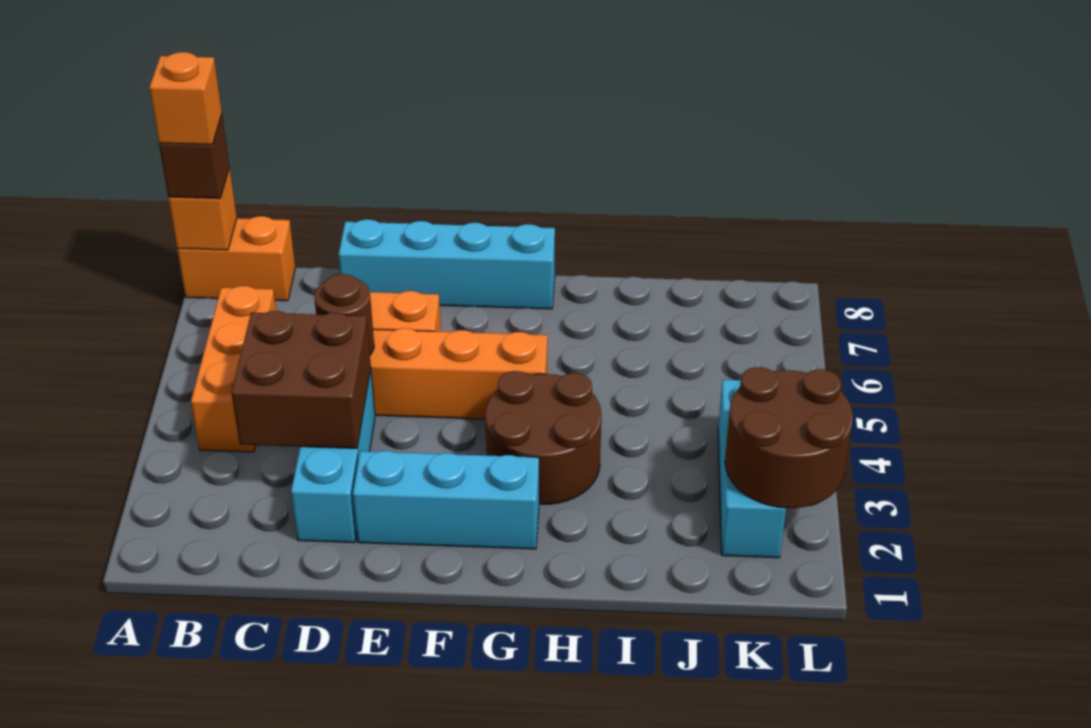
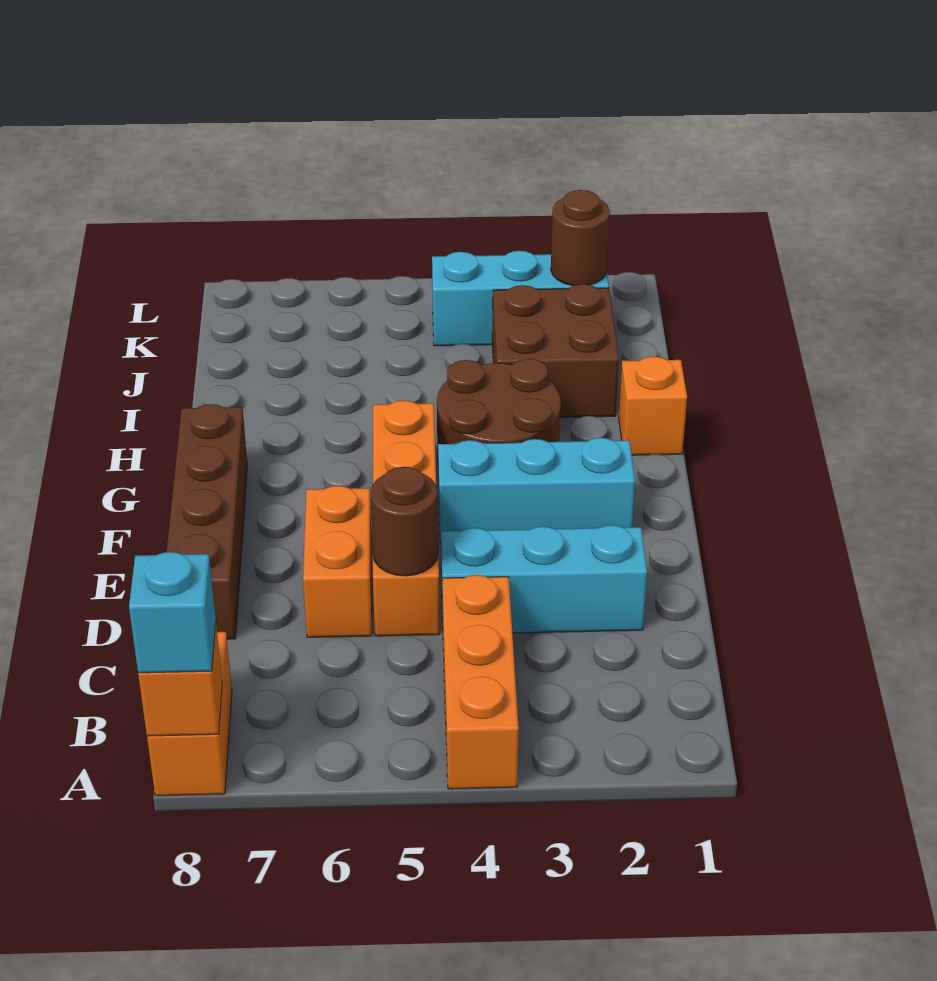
brown brick A8 level 3 -> cyan brick A8 level 3
orange brick A8 level 4 -> orange brick H1 level 1
orange brick B4:B6 level 1 -> orange brick A4:C4 level 1
brown brick C3:D4 level 2 -> brown brick I2:J3 level 1
cyan brick D8:G8 level 1 -> brown brick D8:G8 level 1
cyan brick E2:G2 level 1 -> cyan brick F2:F4 level 1
brown round brick K2:L3 level 2 -> brown round brick K2 level 2

